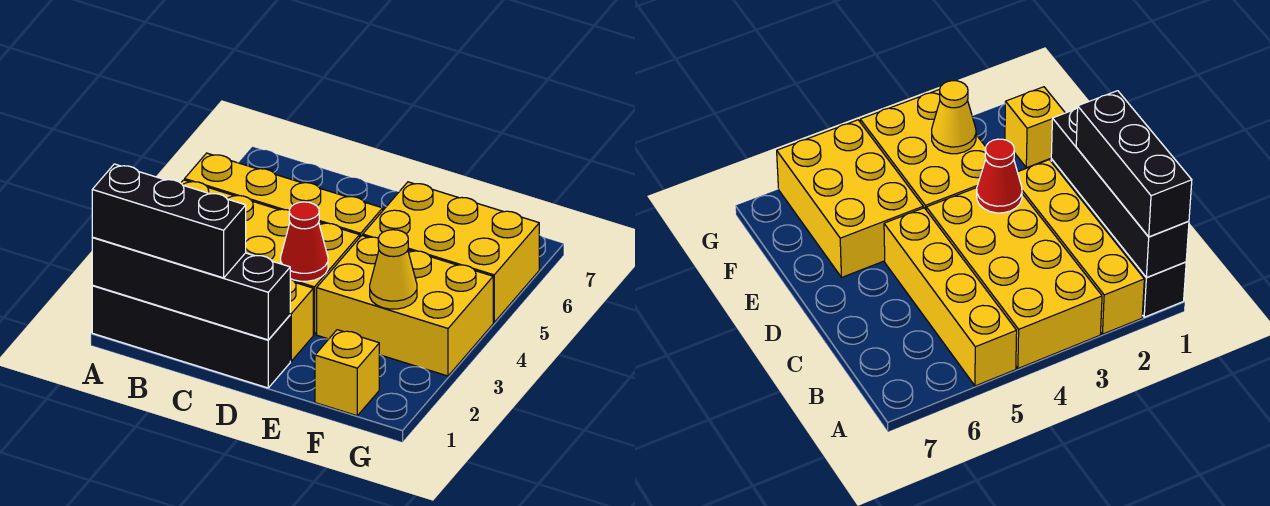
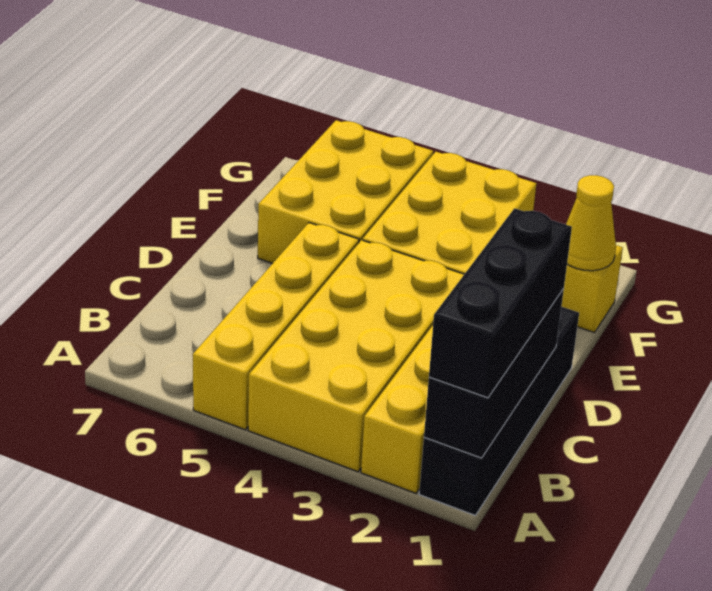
black brick A1:D1 level 2 -> black brick A1:C1 level 2
red cone D3 level 2 -> none
yellow cone F3 level 2 -> yellow cone F1 level 2

